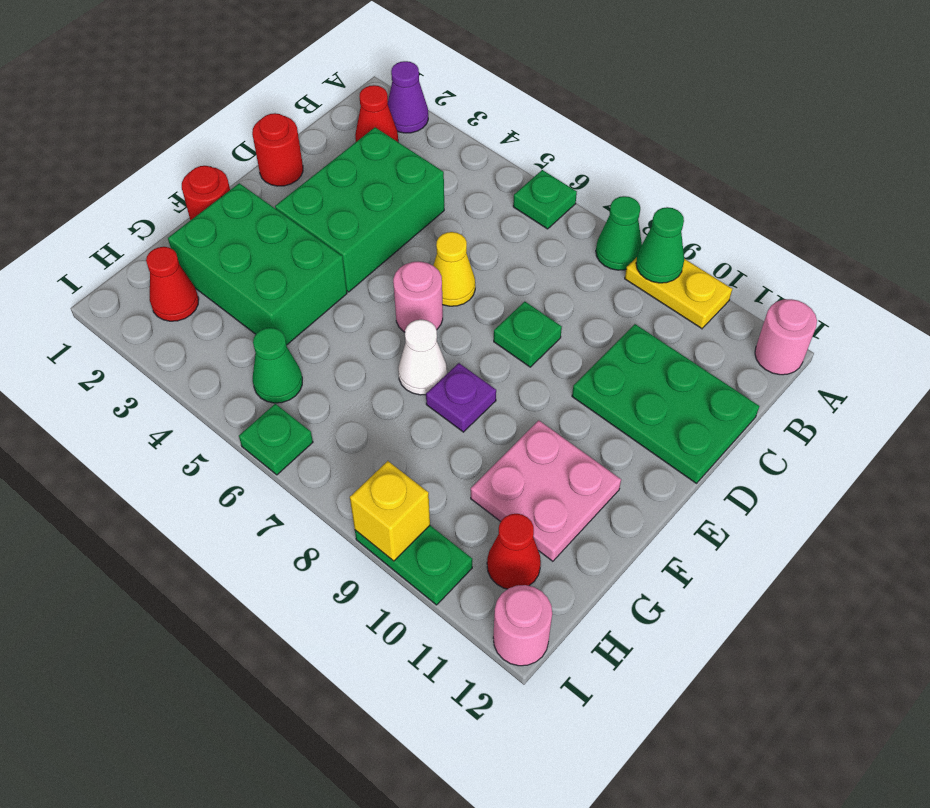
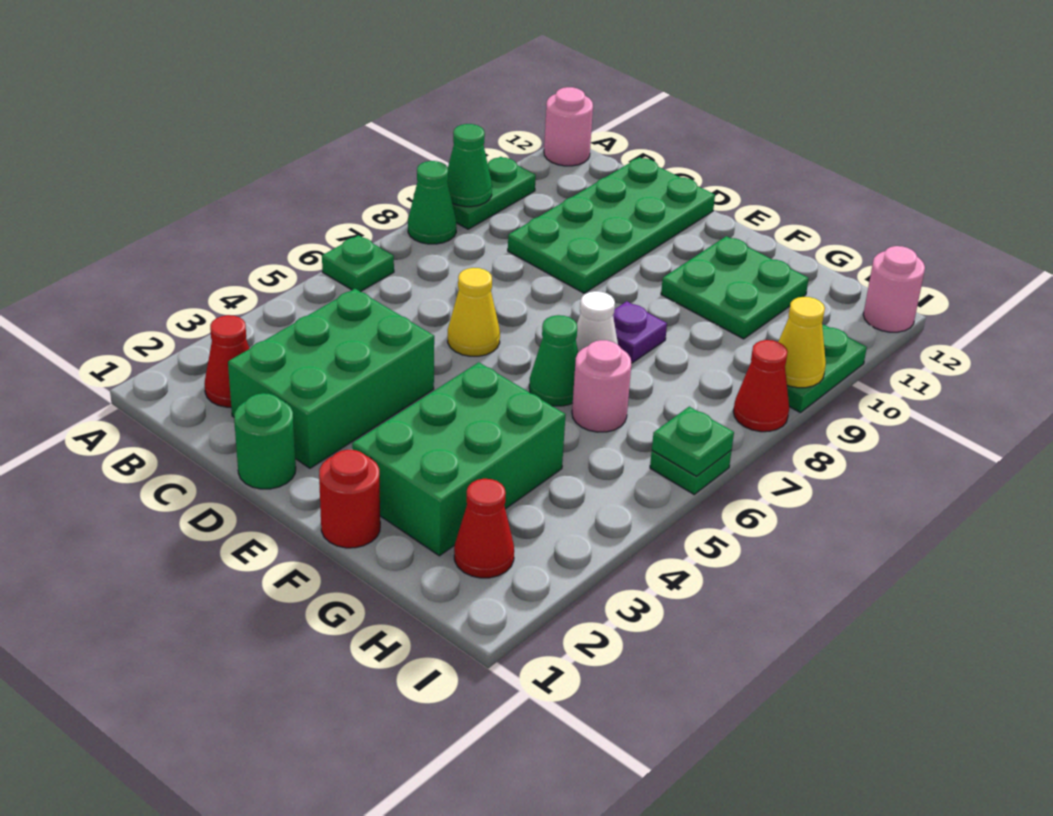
purple cone A2 level 1 -> none
yellow plate A9:A10 level 1 -> green plate A9:A10 level 1
green brick C3:E4 level 1 -> green brick C2:D4 level 1
green plate C10:D12 level 1 -> green plate C9:D12 level 1
red round brick D1 level 1 -> green round brick D1 level 1
green plate D8 level 1 -> green plate I6 level 2
pink round brick E6 level 1 -> pink round brick G6 level 1
pink plate F10:G11 level 1 -> green plate F10:G11 level 1
green cone H5 level 1 -> green cone F6 level 1
red cone H11 level 1 -> red cone I8 level 1
yellow brick I9 level 2 -> yellow cone I9 level 2

